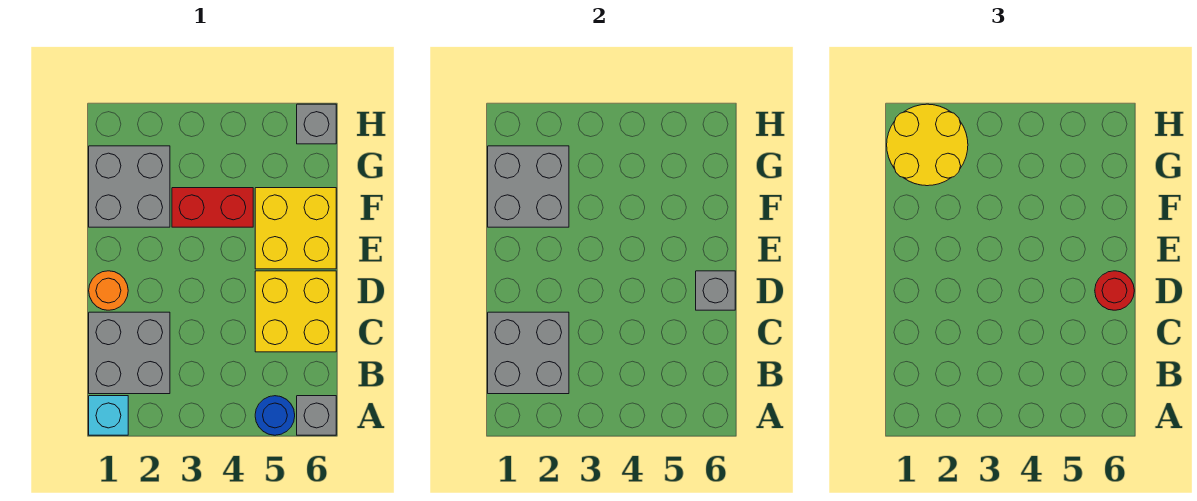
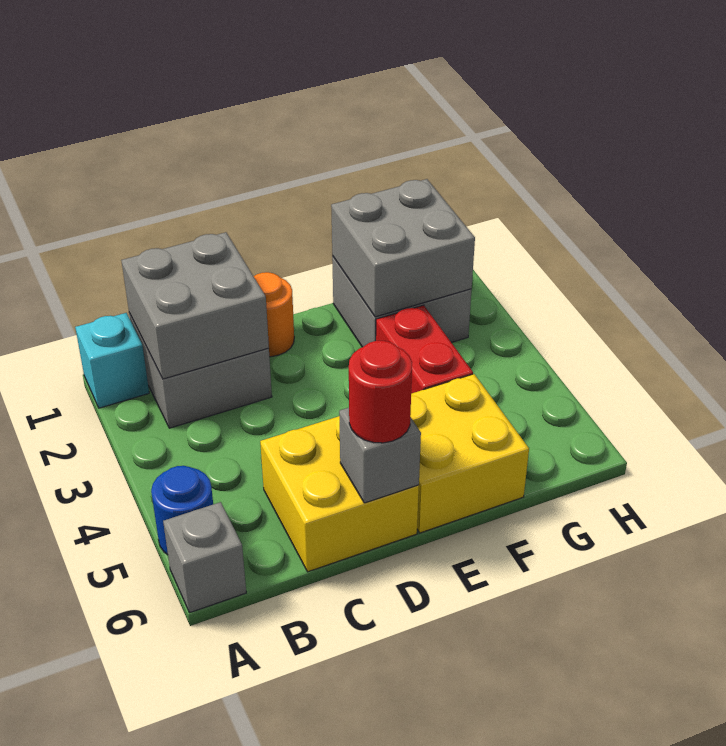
yellow round brick G1:H2 level 3 -> none
grey brick H6 level 1 -> none

